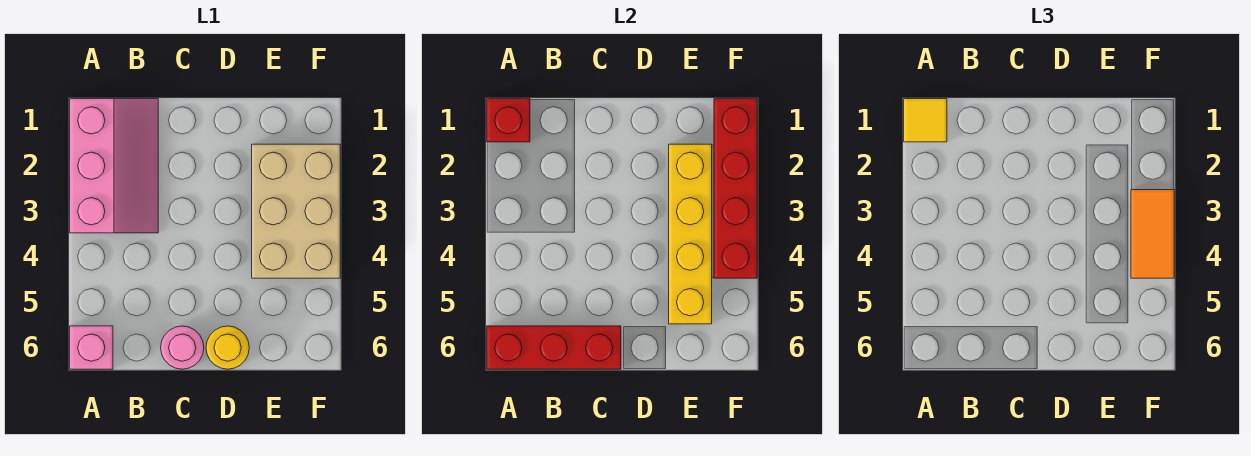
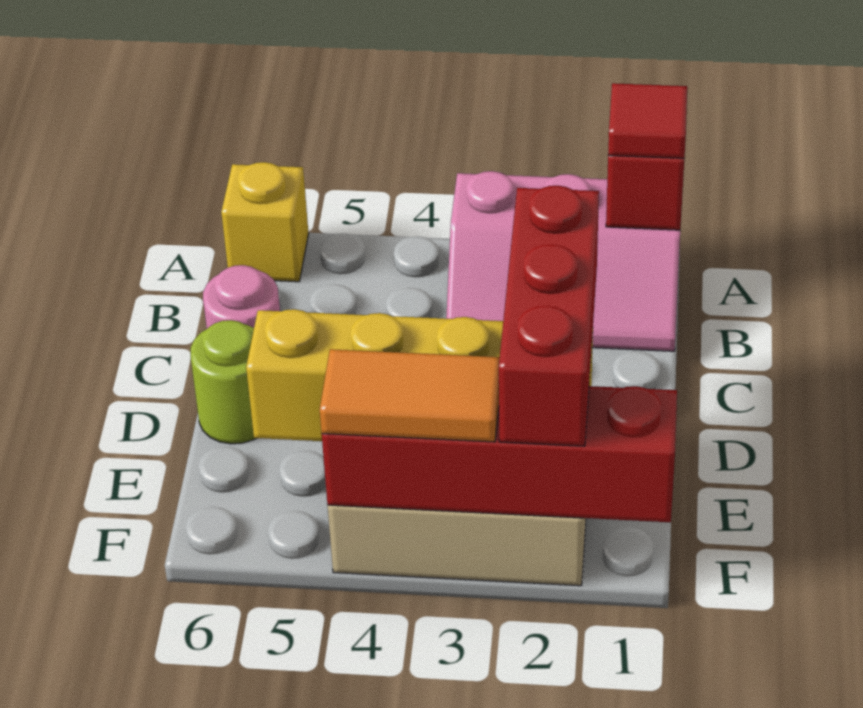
yellow tile A1 level 3 -> red tile A1 level 3
pink brick A6 level 1 -> yellow brick A6 level 1
red brick A6:C6 level 2 -> red brick D2:F2 level 3
yellow round brick D6 level 1 -> lime round brick D6 level 1

